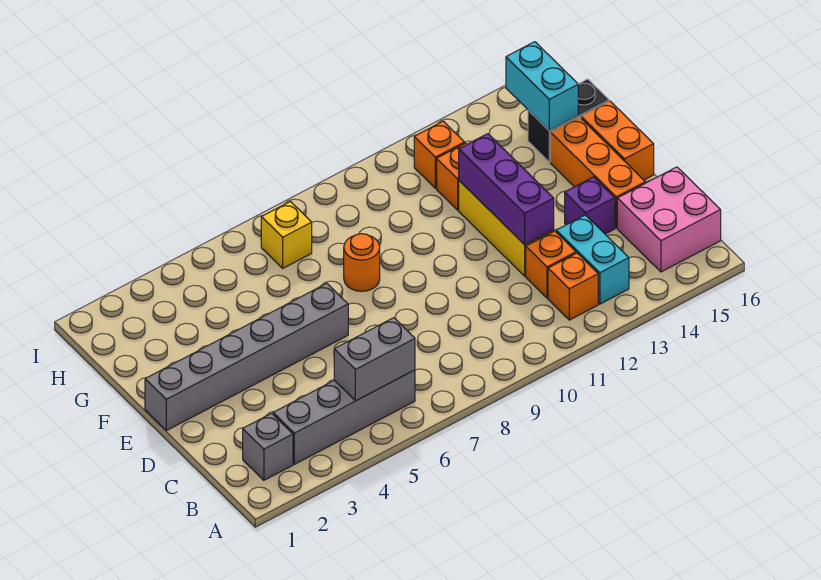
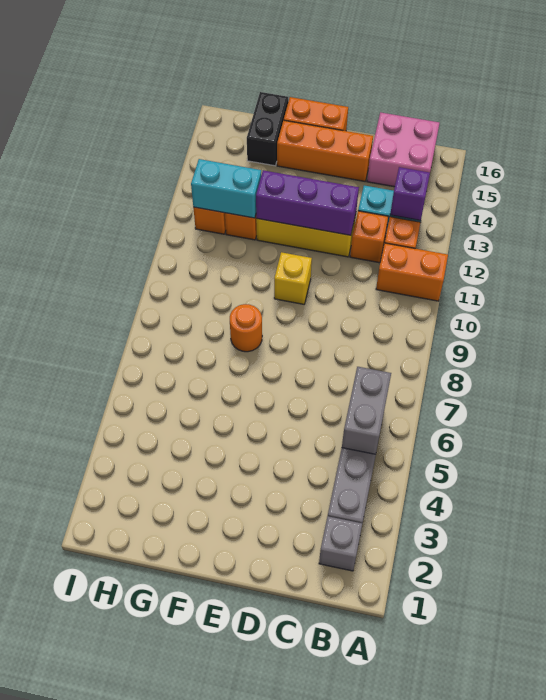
none -> orange brick A11:B11 level 1
purple brick D14 level 1 -> purple brick B13 level 2
grey brick E1:E6 level 1 -> none
cyan brick G15:H15 level 2 -> cyan brick G12:H12 level 2
yellow brick H7 level 1 -> yellow brick E10 level 1

